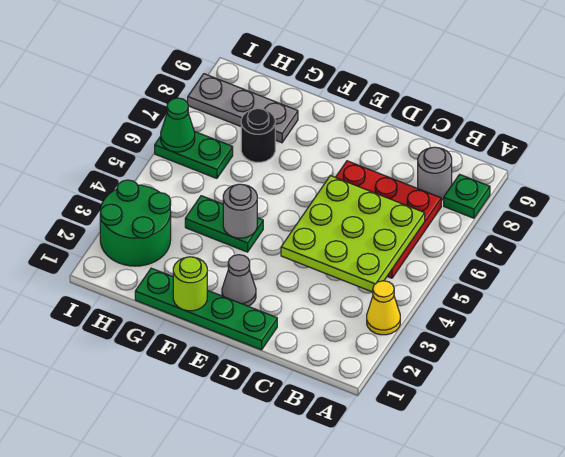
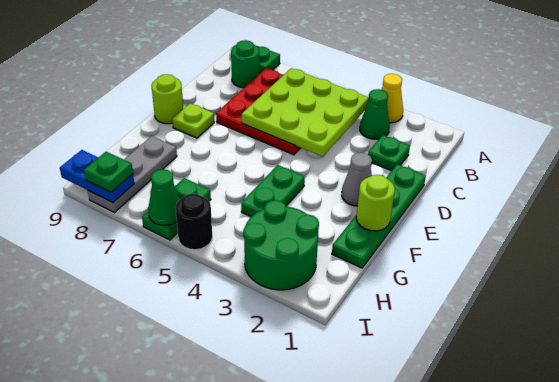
none -> green cone B3 level 1
grey round brick B8 level 1 -> green round brick B8 level 1
none -> green plate C2 level 1
none -> lime plate E8 level 1
none -> lime round brick E9 level 1
grey round brick F4 level 2 -> none
black round brick G7 level 1 -> black round brick I5 level 1
none -> blue plate I8:I9 level 2
none -> green plate I8 level 3

